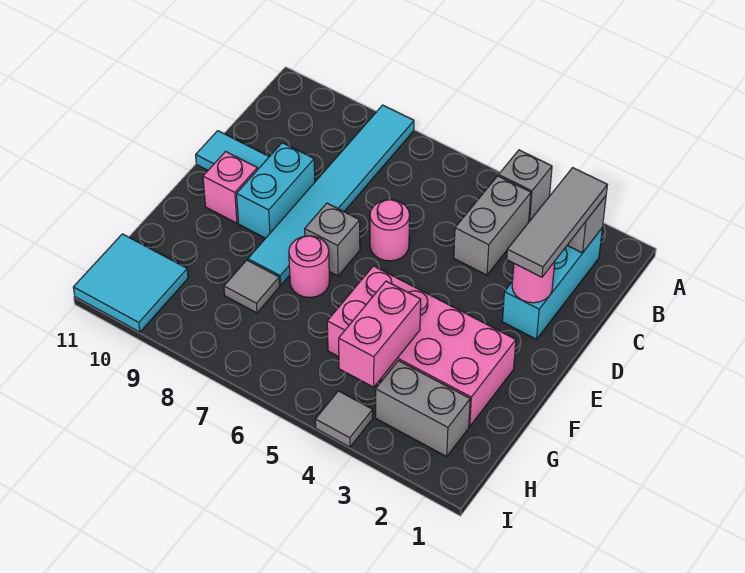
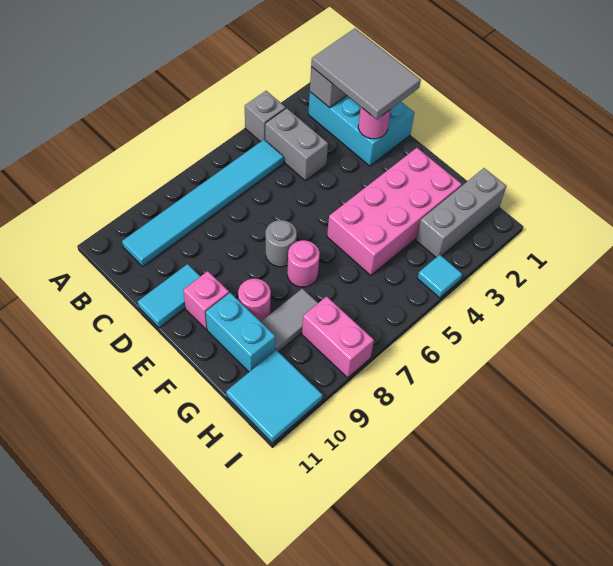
cyan tile A8:F8 level 1 -> cyan tile B5:B10 level 1
cyan brick B2:D2 level 1 -> cyan brick B1:D2 level 1
grey tile B2:D2 level 3 -> grey tile B1:D2 level 3
pink round brick D6 level 1 -> pink round brick F9 level 1
cyan brick D9:E9 level 1 -> cyan brick F10:G10 level 1
grey brick E7 level 1 -> grey round brick E7 level 1
pink brick G4:H4 level 2 -> pink brick H8:I8 level 1
grey tile G8 level 1 -> grey tile G8:G9 level 1
grey brick H2:H3 level 1 -> grey brick H1:H3 level 1
grey tile I4 level 1 -> cyan tile I4 level 1

